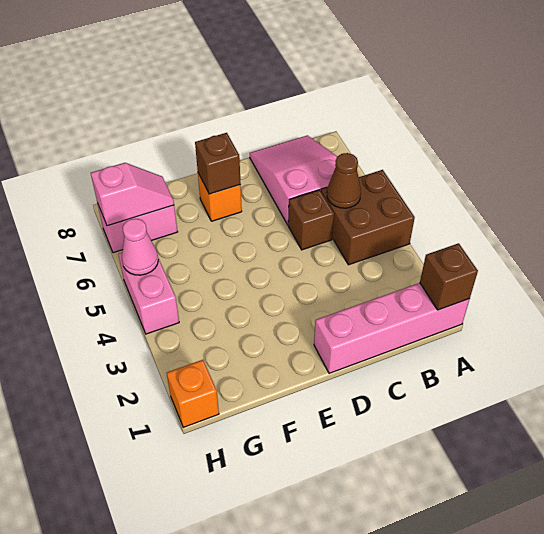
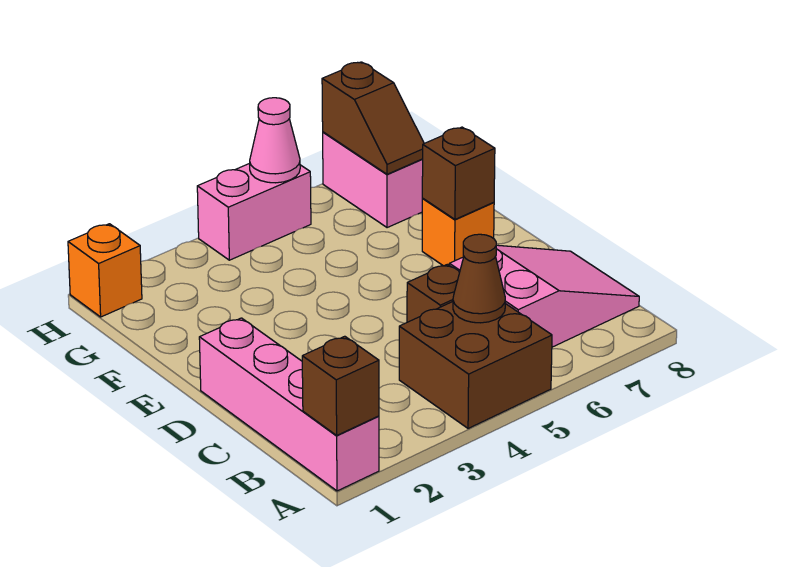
pink slope G7:H7 level 2 top H -> brown slope G7:H7 level 2 top H

